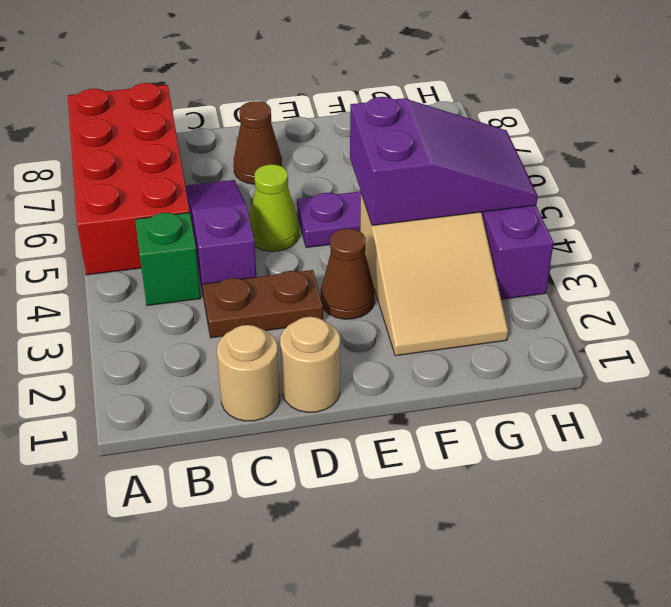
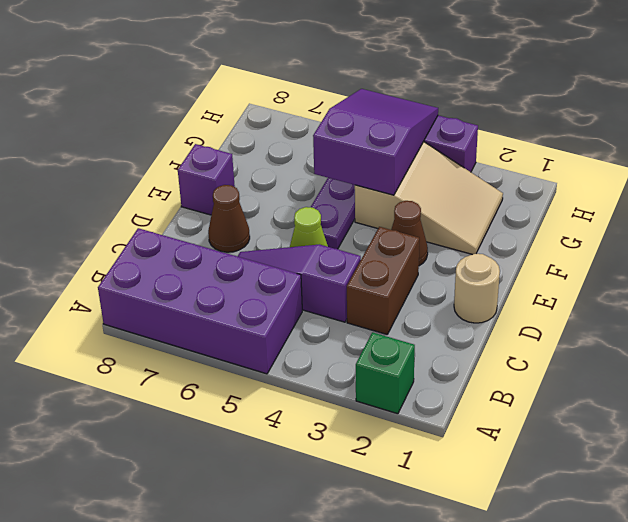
red brick A5:B8 level 1 -> purple brick A5:B8 level 1
green brick B4 level 1 -> green brick A2 level 1
tan round brick C1 level 1 -> none
brown plate C3:D3 level 1 -> brown brick C3:D3 level 1
none -> purple brick E8 level 1

